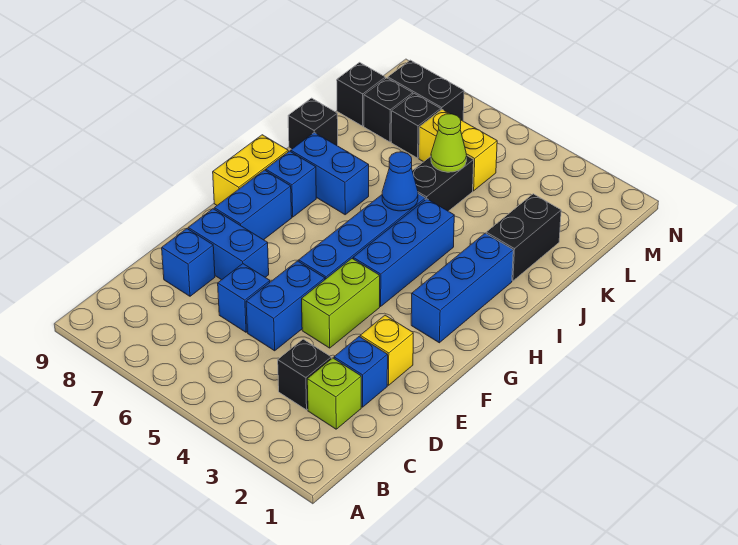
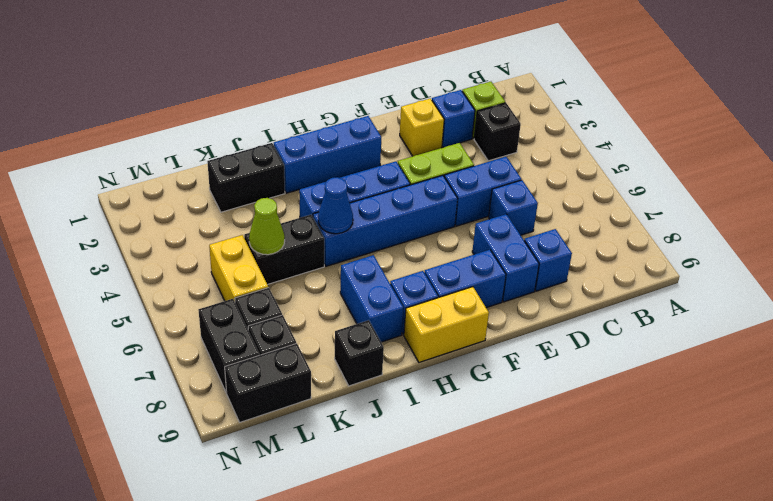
black brick L9 level 1 -> black brick L9:M9 level 1

